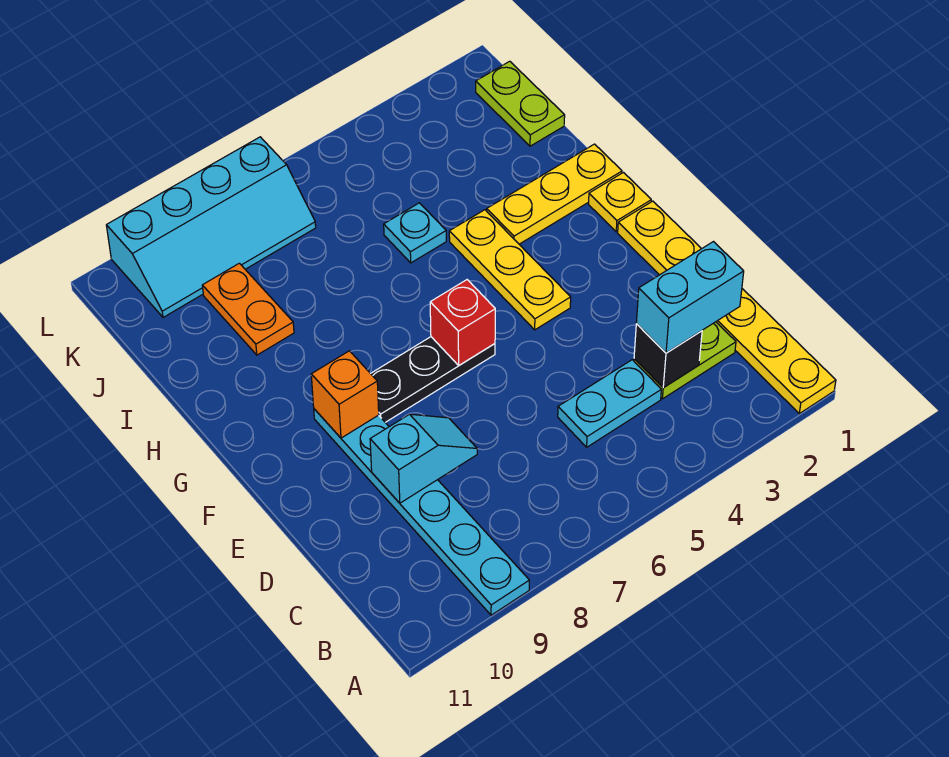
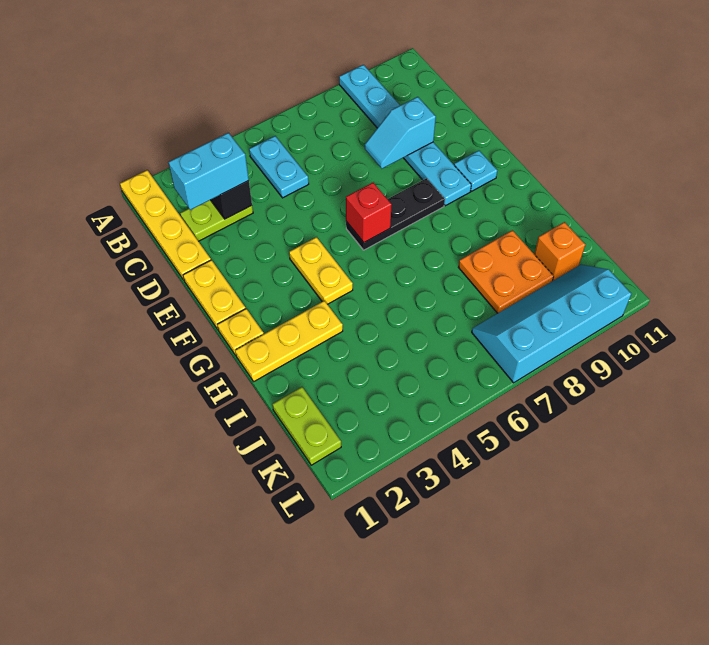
cyan plate C4:C5 level 1 -> cyan plate B5:C5 level 1
yellow plate F4:H4 level 1 -> yellow plate F4:G4 level 1
orange brick F9 level 2 -> orange brick J10 level 1
cyan plate I5 level 1 -> cyan plate F10 level 1
orange plate I9:J9 level 1 -> orange plate I8:J9 level 1

